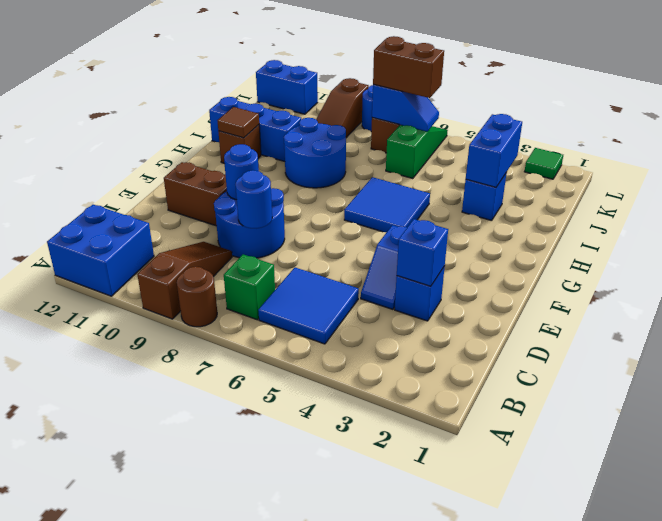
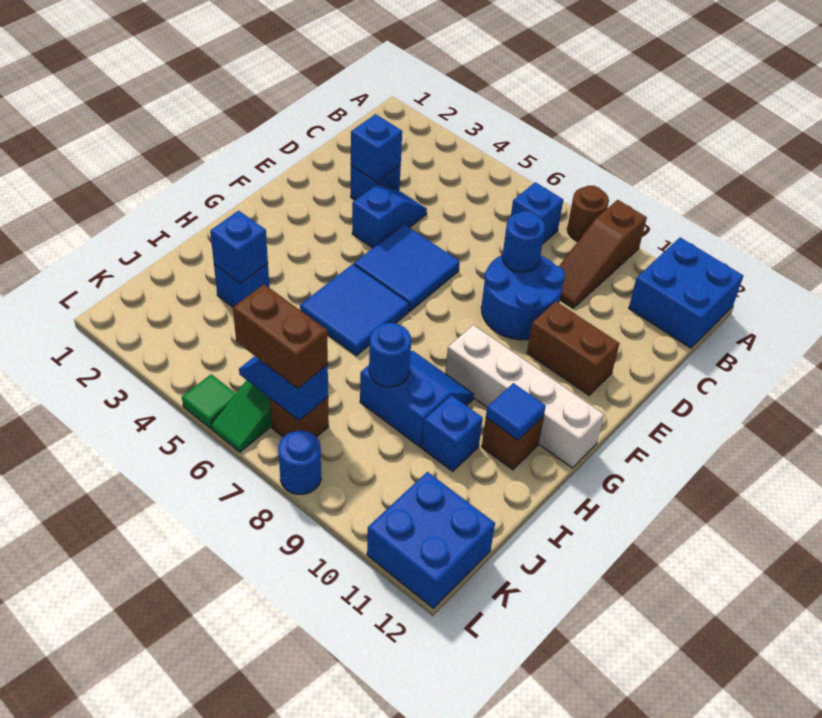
blue tile B5:C6 level 1 -> blue tile E5:F6 level 1
green brick B7 level 1 -> blue brick B7 level 1
blue round brick E9 level 2 -> blue round brick I8 level 2
none -> white brick G9:G12 level 1
blue round brick H8:I9 level 1 -> blue slope H8:I9 level 1 top I
brown tile H11 level 2 -> blue tile H11 level 2
blue brick I3:J3 level 2 -> blue brick I3 level 2
blue brick I10:I12 level 1 -> blue brick I10 level 1
brown slope J9:L9 level 1 top L -> none
green tile L2 level 1 -> green tile L5 level 1
blue brick L11:L12 level 1 -> blue brick K11:L12 level 1

